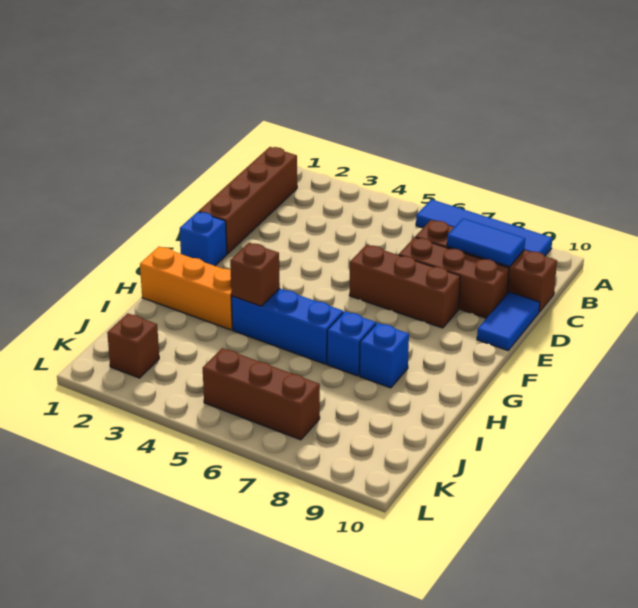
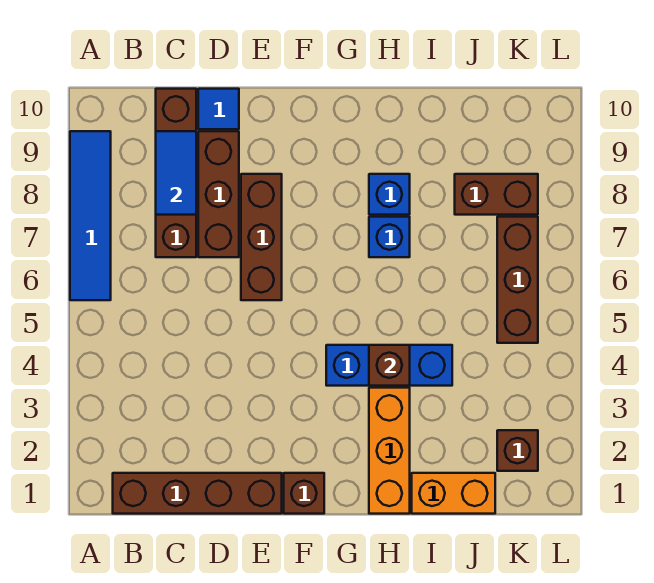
blue tile D10:E10 level 1 -> blue tile D10 level 1
blue brick F1 level 1 -> brown brick F1 level 1
blue brick H4:H6 level 1 -> blue brick G4:I4 level 1
none -> orange brick I1:J1 level 1
none -> brown brick J8:K8 level 1

